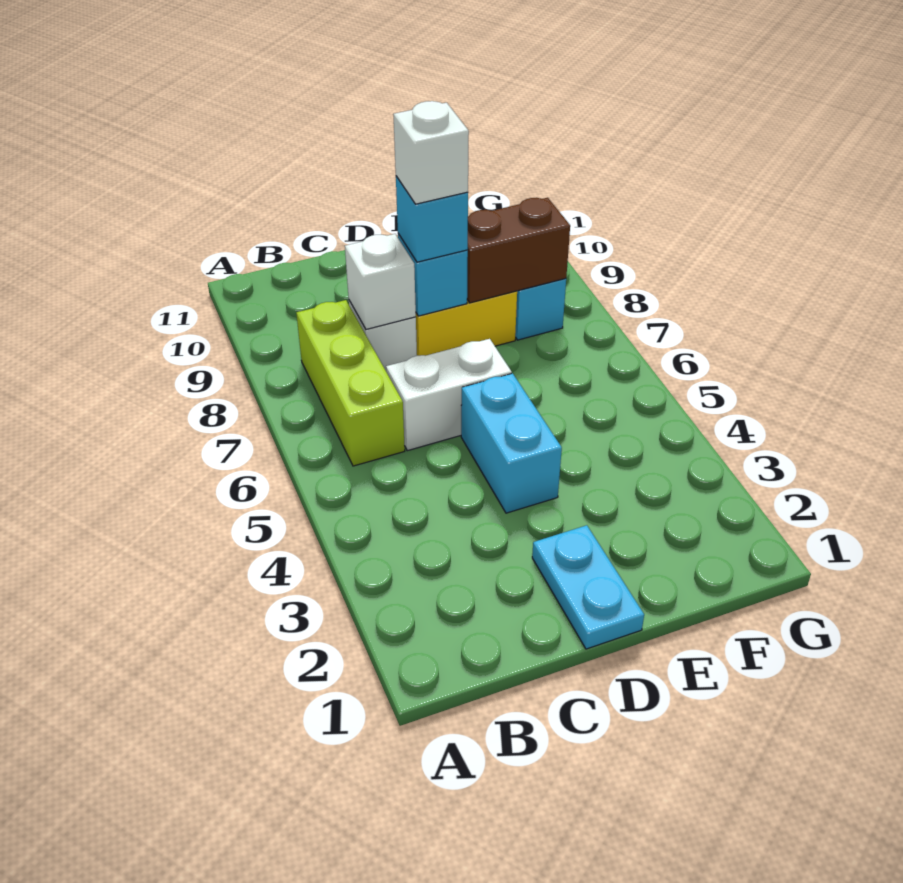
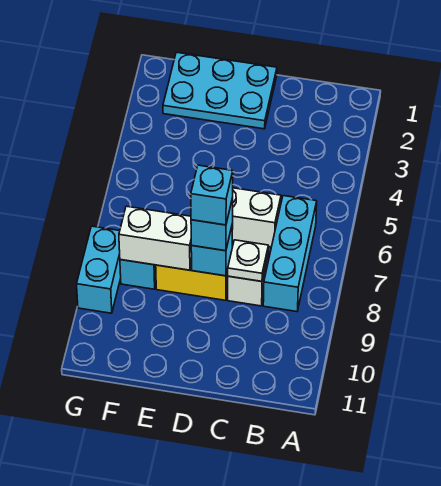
lime brick B6:B8 level 1 -> cyan brick B6:B8 level 1
white brick C8 level 2 -> white plate C8 level 2
cyan plate D1:D2 level 1 -> cyan plate D1:F2 level 1
cyan brick D4:D5 level 1 -> cyan brick G8:G9 level 1
white brick D8 level 4 -> cyan brick D8 level 4
brown brick E8:F8 level 2 -> white brick E8:F8 level 2

